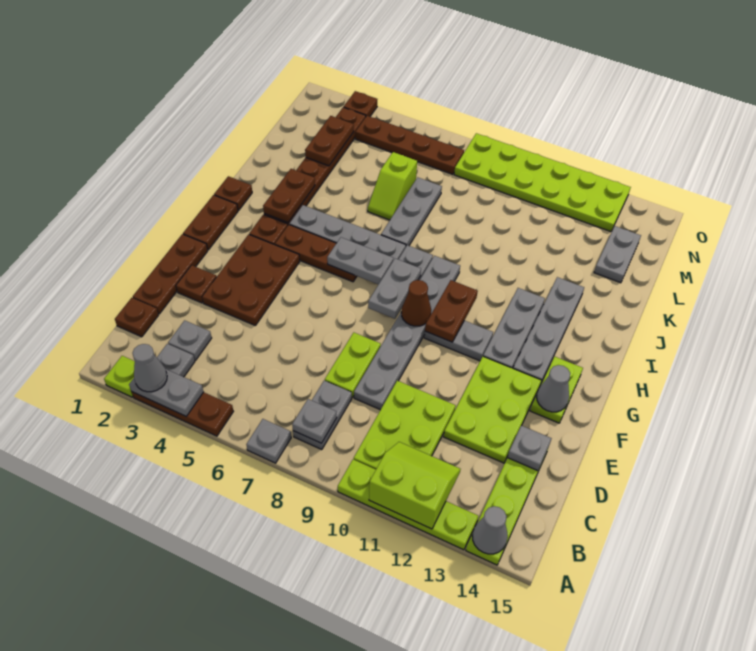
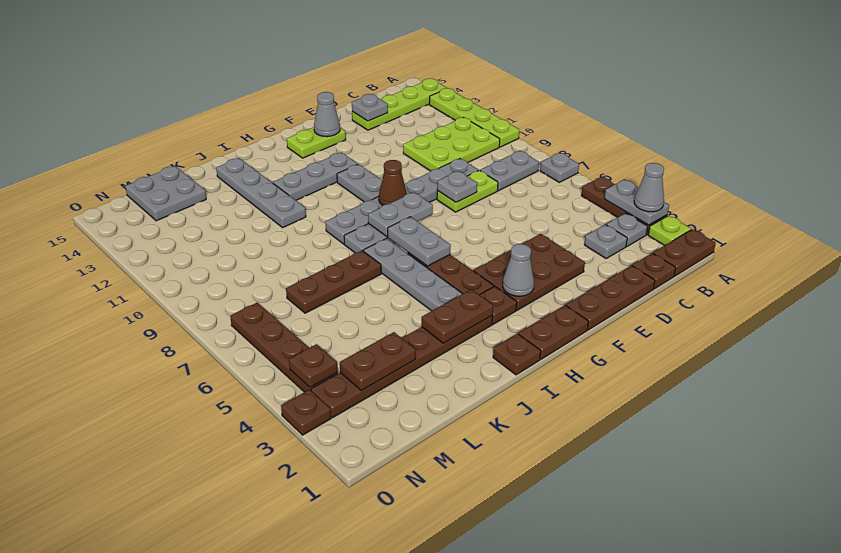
lime slope A11:B12 level 2 top A -> none
grey cone A14 level 2 -> grey cone G3 level 2
grey plate B8 level 2 -> grey plate E8 level 2
lime plate D12:F13 level 1 -> none
brown plate E2 level 1 -> brown plate N4 level 2
brown plate G10:H10 level 2 -> brown plate A1:B1 level 1
grey plate G13:J13 level 1 -> grey plate J11:J14 level 1
grey plate J7:L7 level 1 -> brown plate J7:L7 level 1
lime slope K6:L6 level 1 top L -> none
grey plate L14:M14 level 1 -> grey plate L14:M15 level 1
lime plate N8:O13 level 1 -> none

